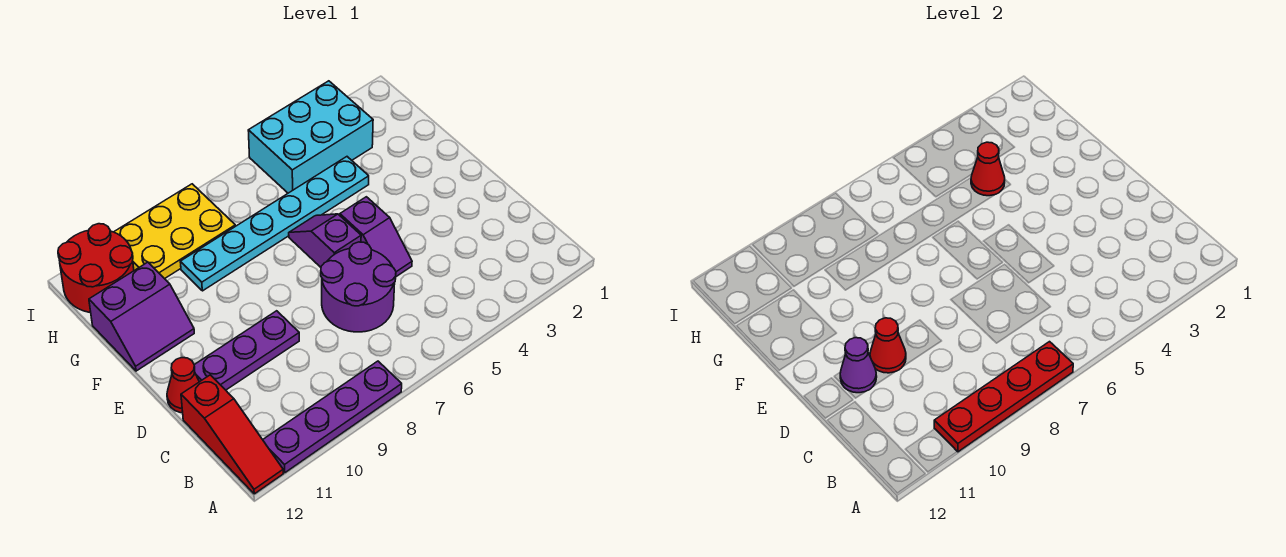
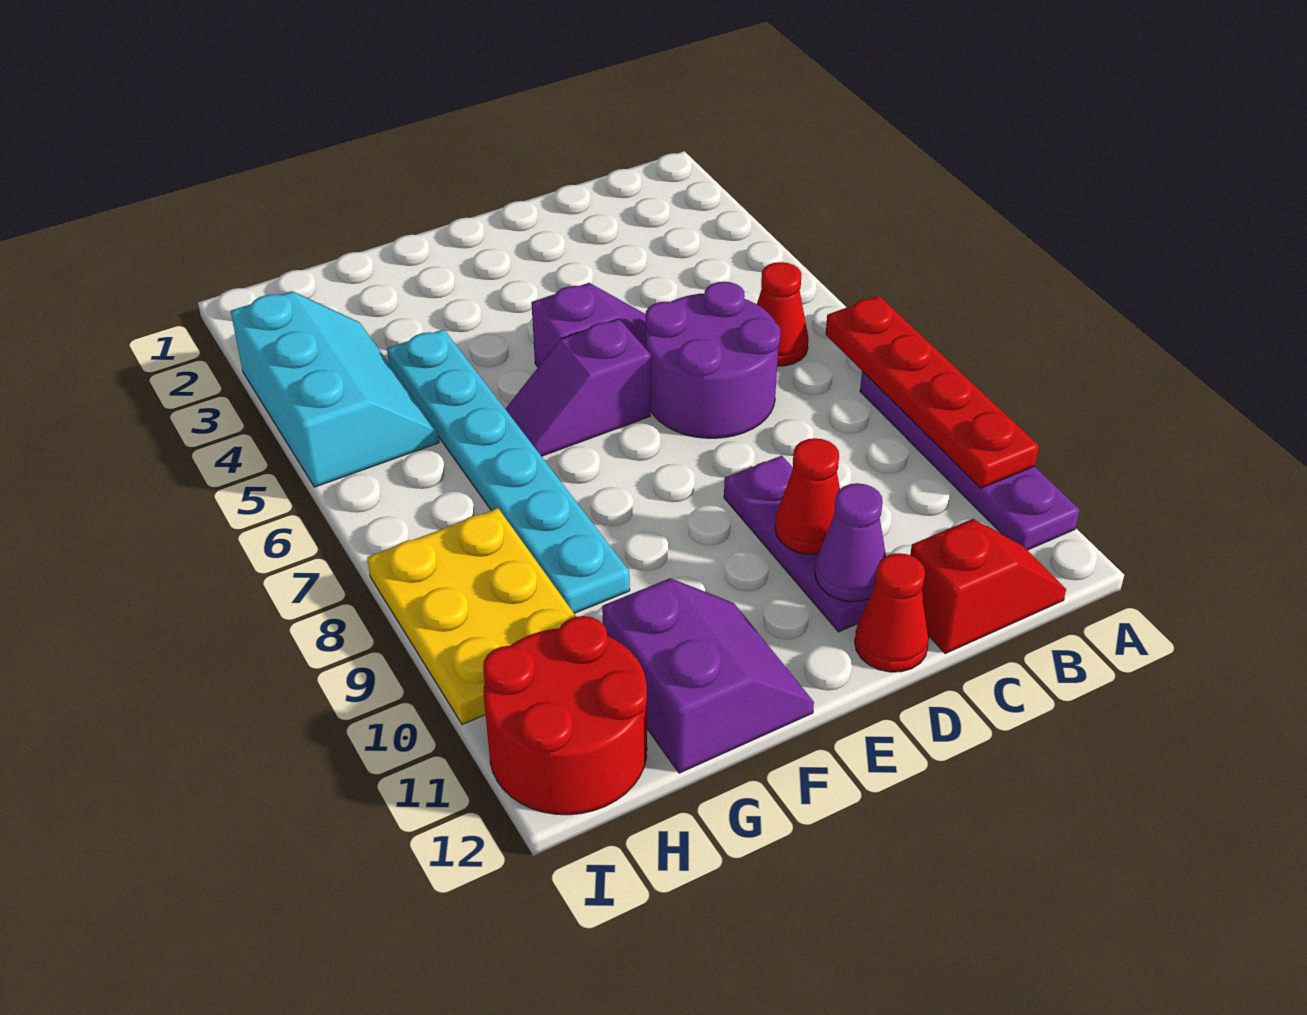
red slope A12:C12 level 1 top C -> red slope B12:C12 level 1 top C
red cone G4 level 2 -> red cone B6 level 1
cyan brick H3:I5 level 1 -> cyan slope H3:I5 level 1 top I

